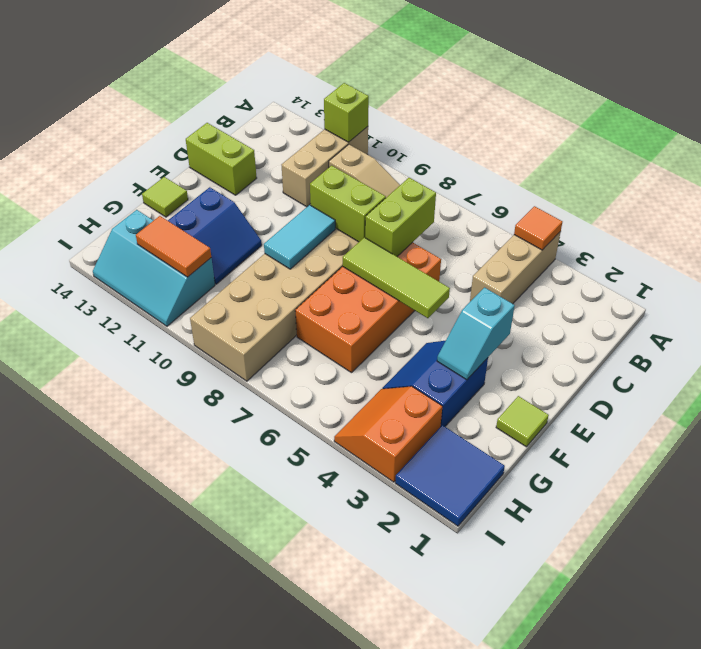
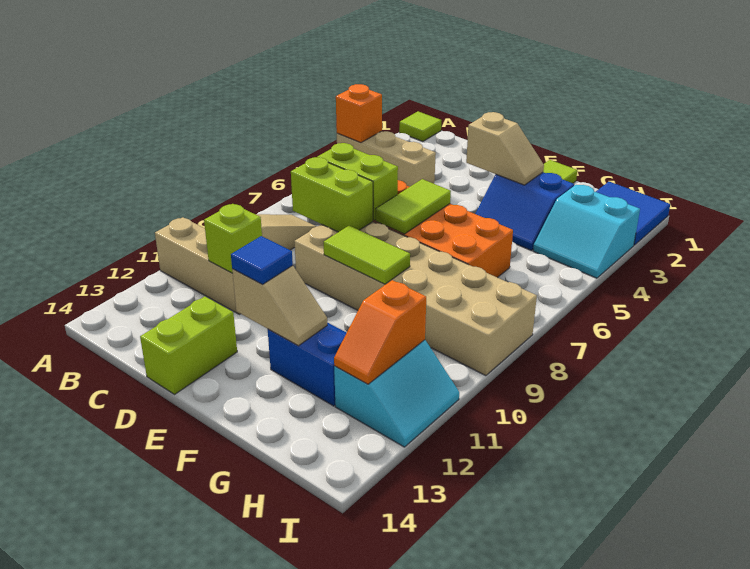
orange tile A4 level 2 -> orange brick A4 level 2
lime brick A11 level 2 -> lime brick C11 level 2
lime brick D8:D9 level 2 -> lime brick C8:D8 level 2
cyan slope E3:F3 level 2 top E -> tan slope E3:F3 level 2 top E
lime tile E5:E7 level 2 -> lime tile E6:E7 level 2
cyan tile E9:F9 level 2 -> lime tile E9:F9 level 2
none -> tan slope E12:F12 level 2 top E
none -> blue tile E12 level 3
lime tile F14 level 1 -> lime tile A1 level 1
orange slope H3:I4 level 1 top 3 -> cyan slope H3:I4 level 1 top 3
cyan slope H11:I13 level 1 top H -> cyan slope H11:I12 level 1 top H
orange tile H11:H12 level 2 -> orange slope H11:H12 level 2 top 11

